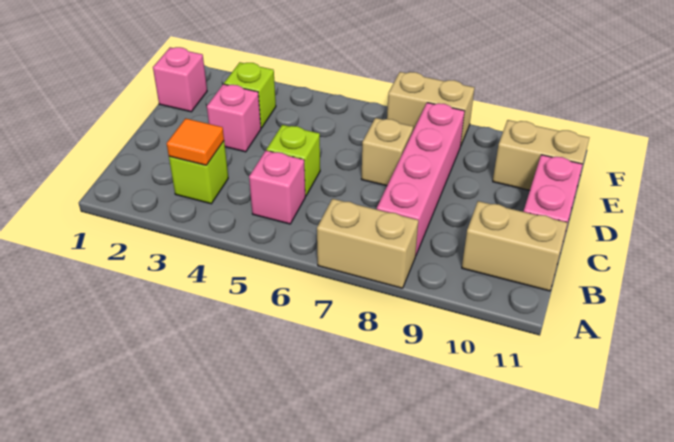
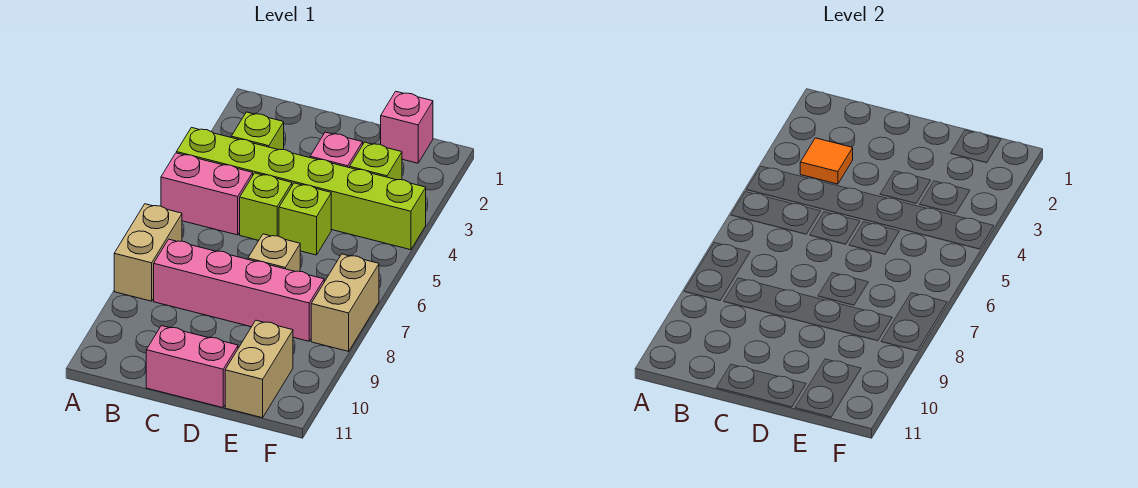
none -> lime brick A4:F4 level 1
pink brick B5 level 1 -> pink brick A5:B5 level 1
tan brick B10:B11 level 1 -> none
none -> lime brick D5 level 1

